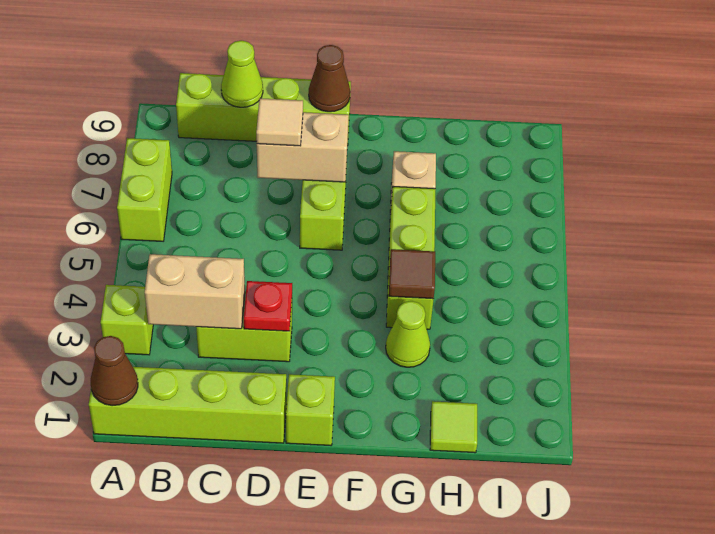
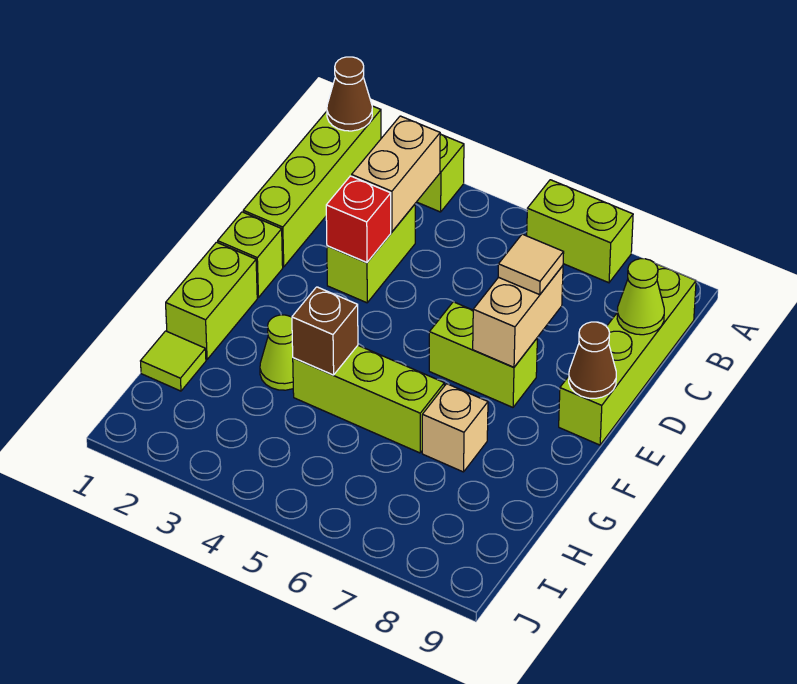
red plate D3 level 2 -> red brick D3 level 2
none -> lime brick F1:G1 level 1
brown tile G4 level 2 -> brown brick G4 level 2

